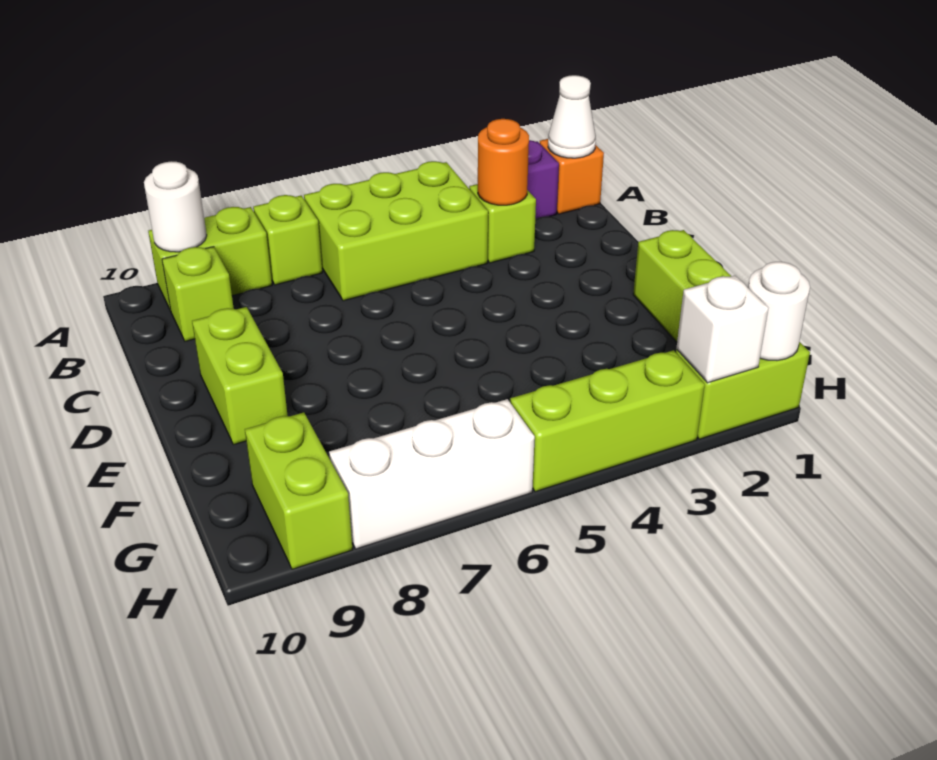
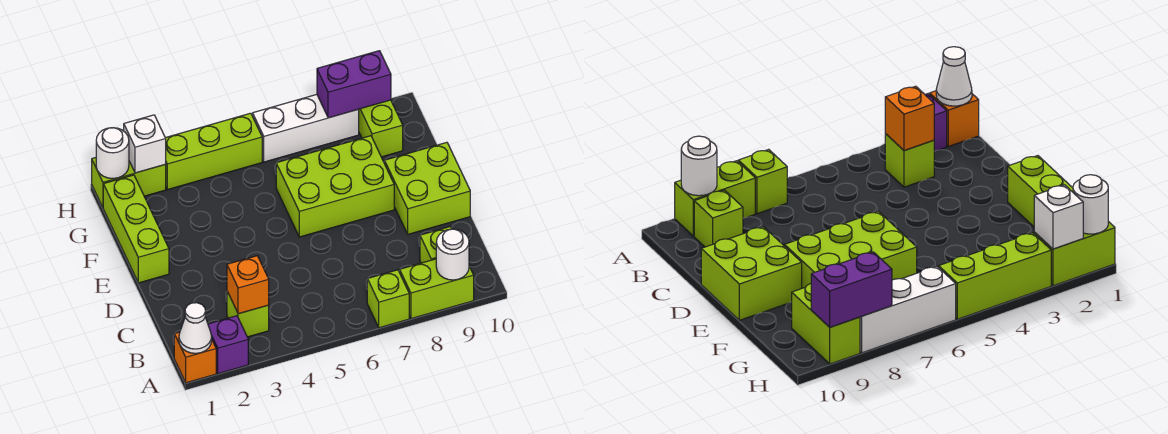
lime brick A4:B6 level 1 -> lime brick E6:F8 level 1
orange round brick B3 level 2 -> orange brick B3 level 2
lime brick D9:E9 level 1 -> lime brick D9:E10 level 1
none -> purple brick H8:H9 level 2

